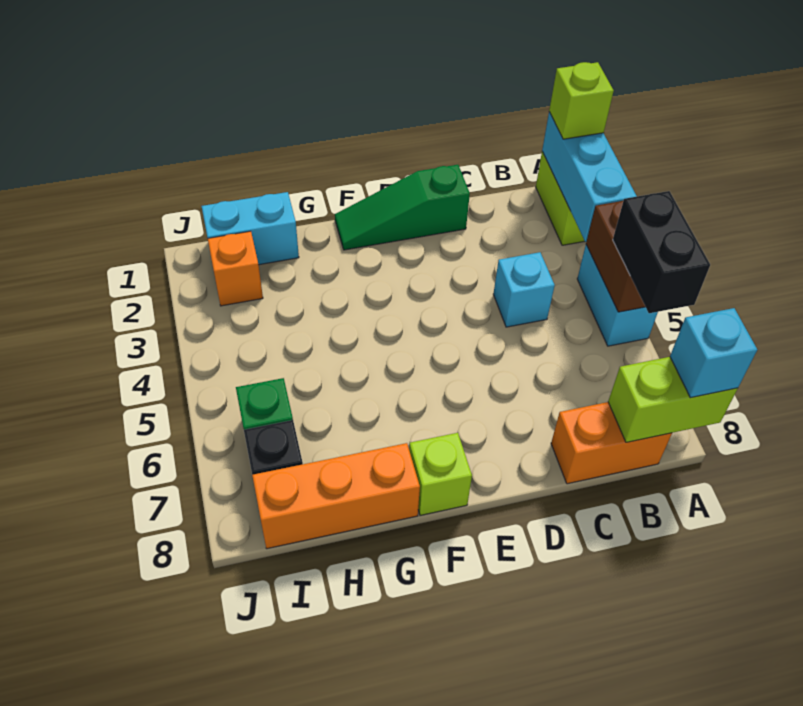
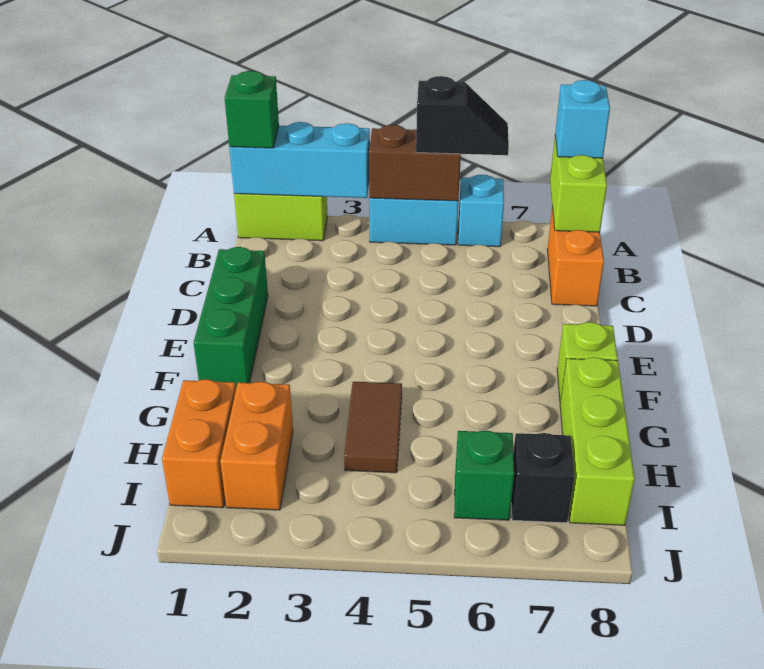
lime brick A1 level 3 -> green brick A1 level 3
black brick A5:A6 level 3 -> black slope A5:A6 level 3 top 5
cyan brick C4 level 1 -> cyan brick A6 level 1
green slope D1:F1 level 1 top D -> green brick D1:F1 level 1
none -> brown tile G4:H4 level 1
orange brick G8:I8 level 1 -> lime brick G8:I8 level 1
cyan brick H1:I1 level 1 -> orange brick H1:I1 level 1
orange brick I2 level 1 -> orange brick H2:I2 level 1

